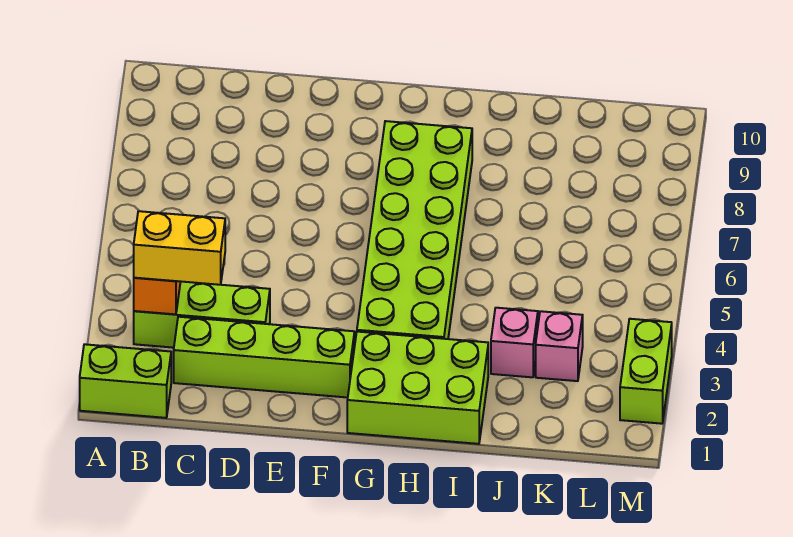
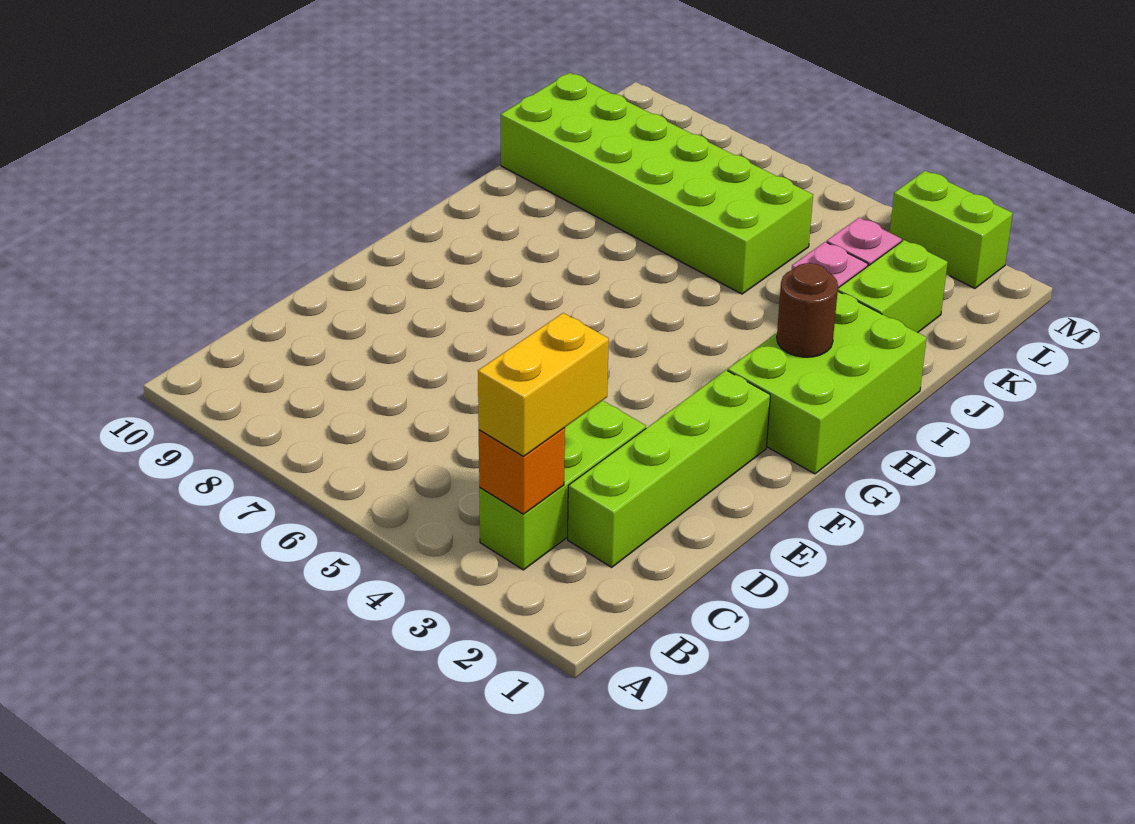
lime brick A1:B1 level 1 -> lime brick J2:K2 level 1
lime brick G3:H8 level 1 -> lime brick J5:K10 level 1
none -> brown round brick H2 level 2

